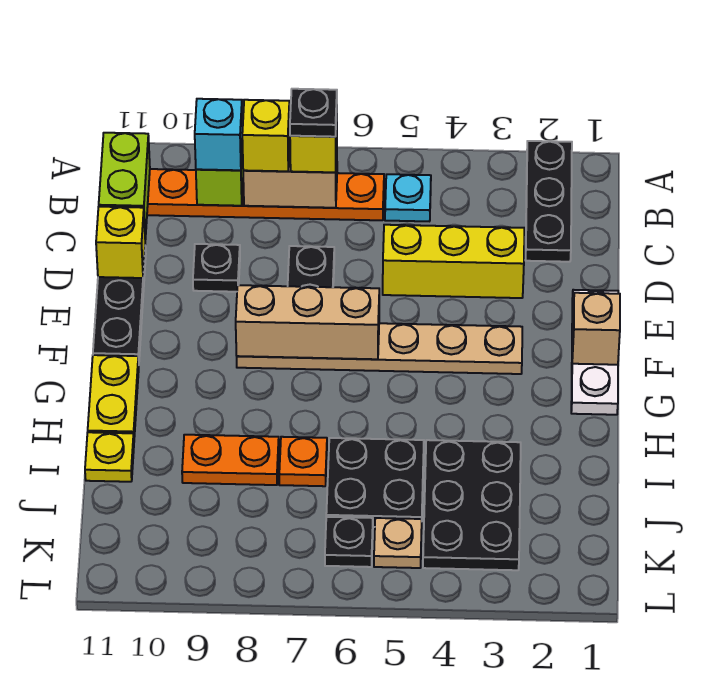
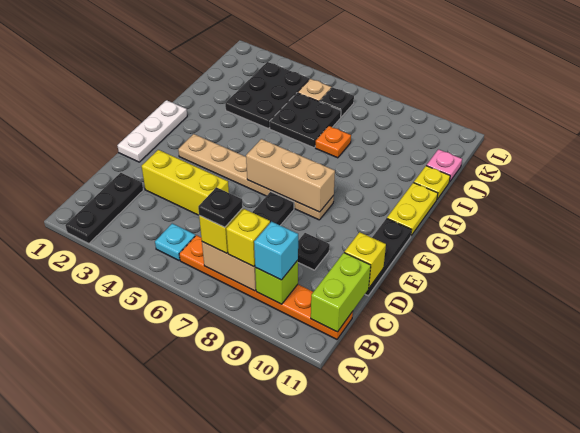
tan brick F1 level 2 -> none
orange plate I8:I9 level 1 -> none
none -> pink plate J11 level 1

